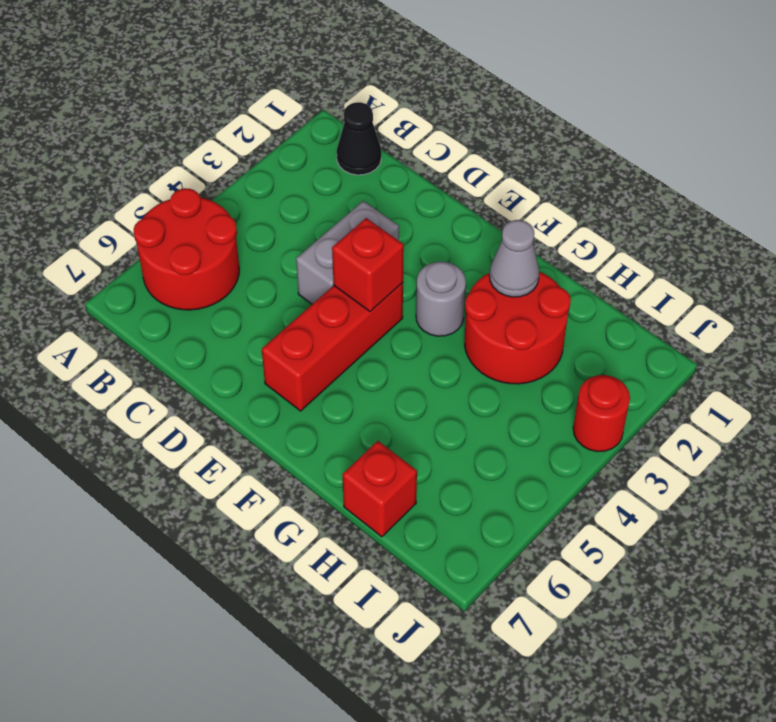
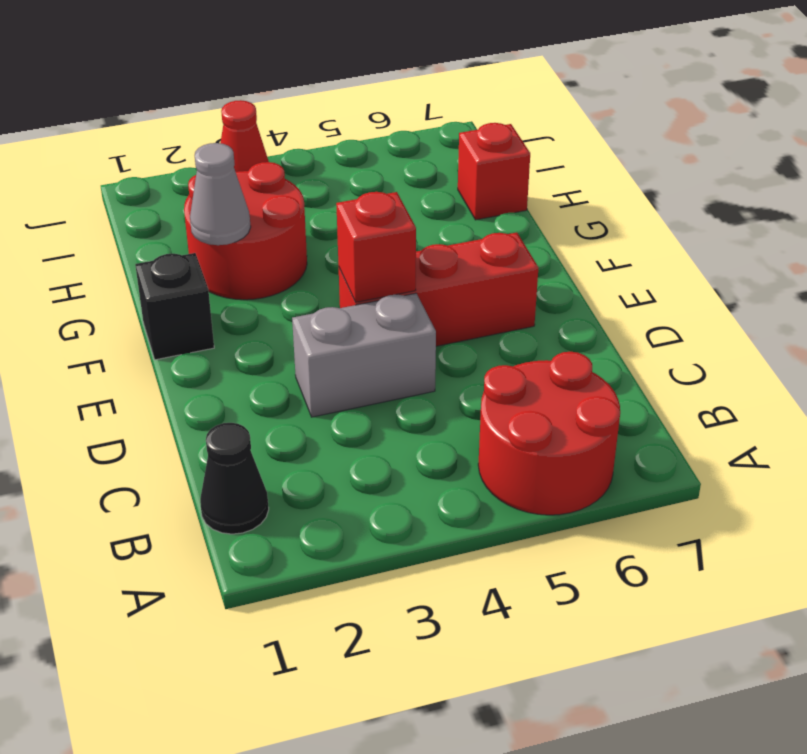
none -> black brick F1 level 1
grey round brick F3 level 1 -> none
red round brick J3 level 1 -> red cone J3 level 1

